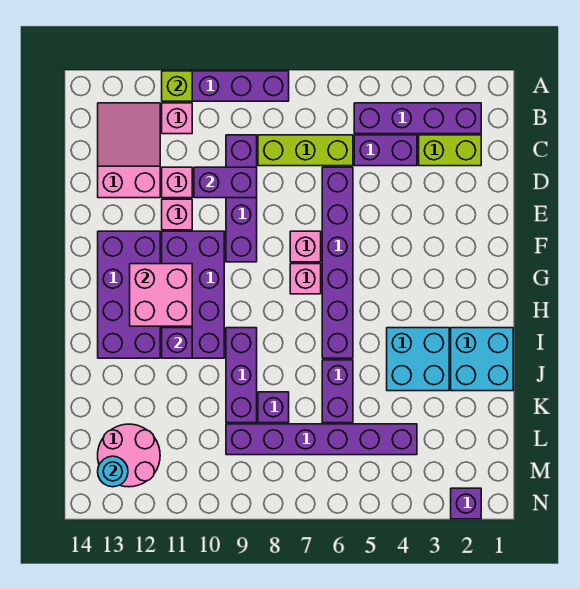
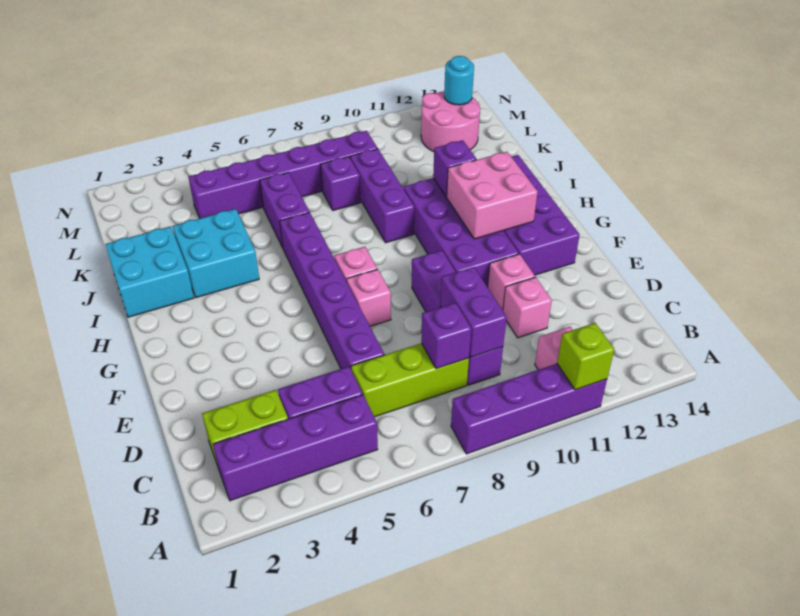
pink slope B12:D13 level 1 top D -> none
purple brick D9:D10 level 2 -> purple brick C9:D9 level 2
purple brick N2 level 1 -> purple brick C8 level 2

